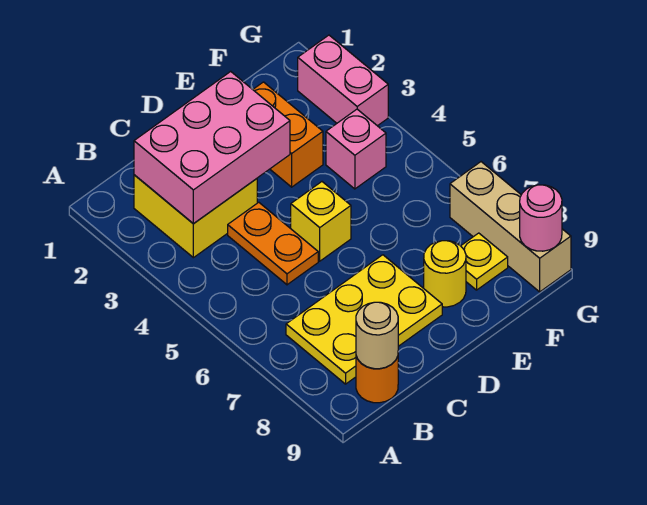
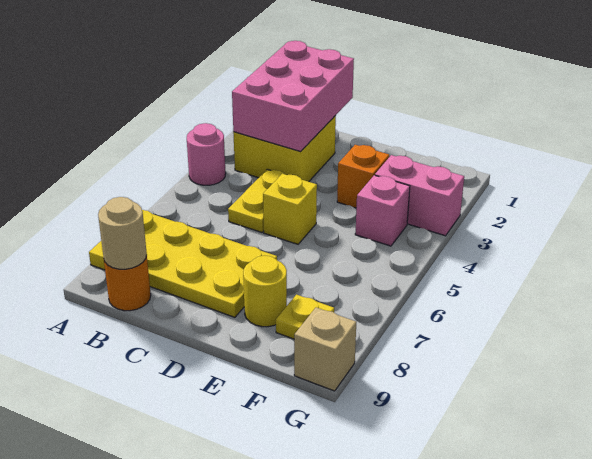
pink brick B2:D3 level 2 -> pink brick B1:C3 level 2
yellow plate B7:D8 level 1 -> yellow plate A7:D8 level 1
orange plate C4:C5 level 1 -> yellow plate C4:C5 level 1
orange brick E2:E3 level 1 -> orange brick E3 level 1
pink brick G2:G3 level 1 -> pink brick F3:G3 level 1
tan brick G7:G9 level 1 -> tan brick G9 level 1
pink round brick G9 level 2 -> pink round brick A4 level 1

